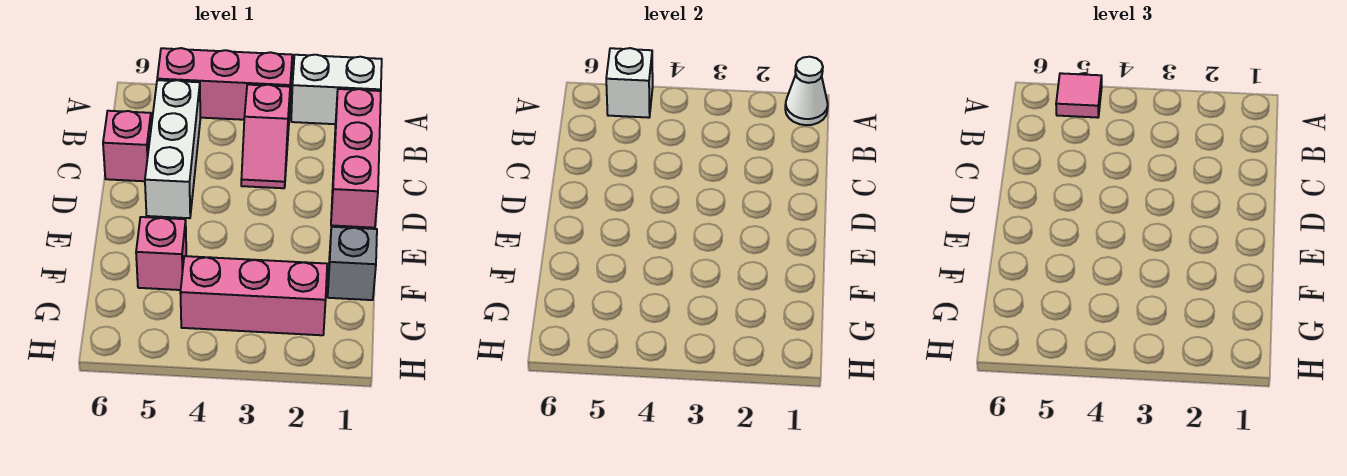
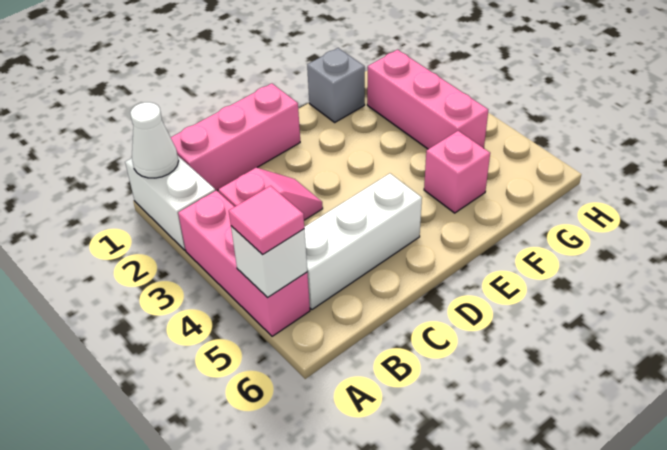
pink brick C6 level 1 -> none

